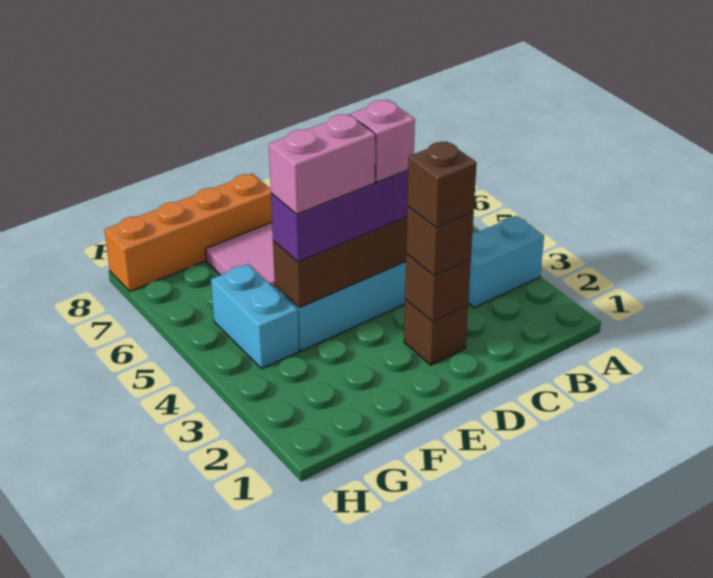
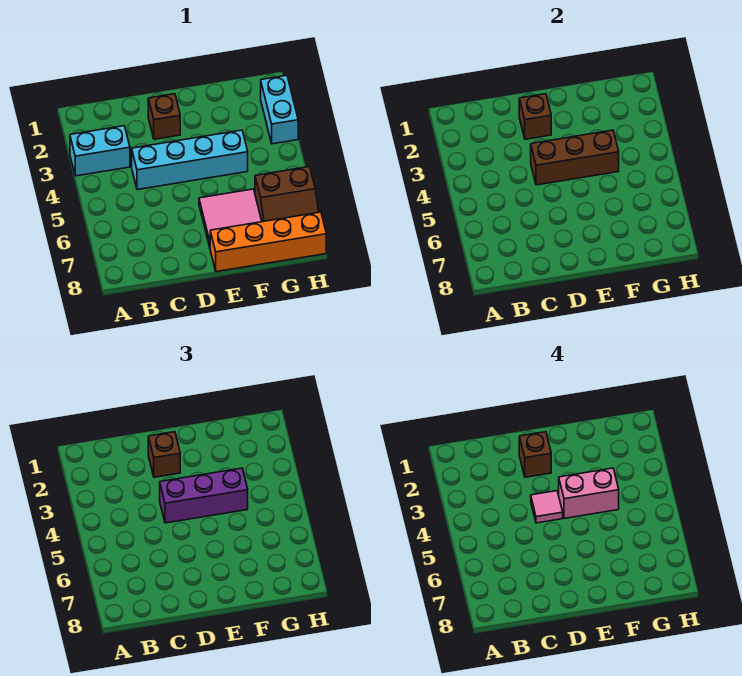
pink brick D4 level 4 -> pink tile D4 level 4
cyan brick G4:G5 level 1 -> cyan brick H2:H3 level 1
none -> brown slope G6:H7 level 1 top 6

